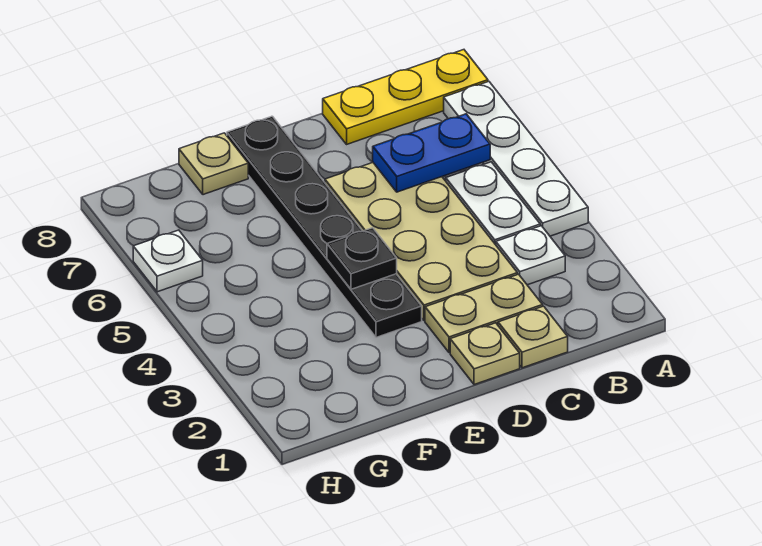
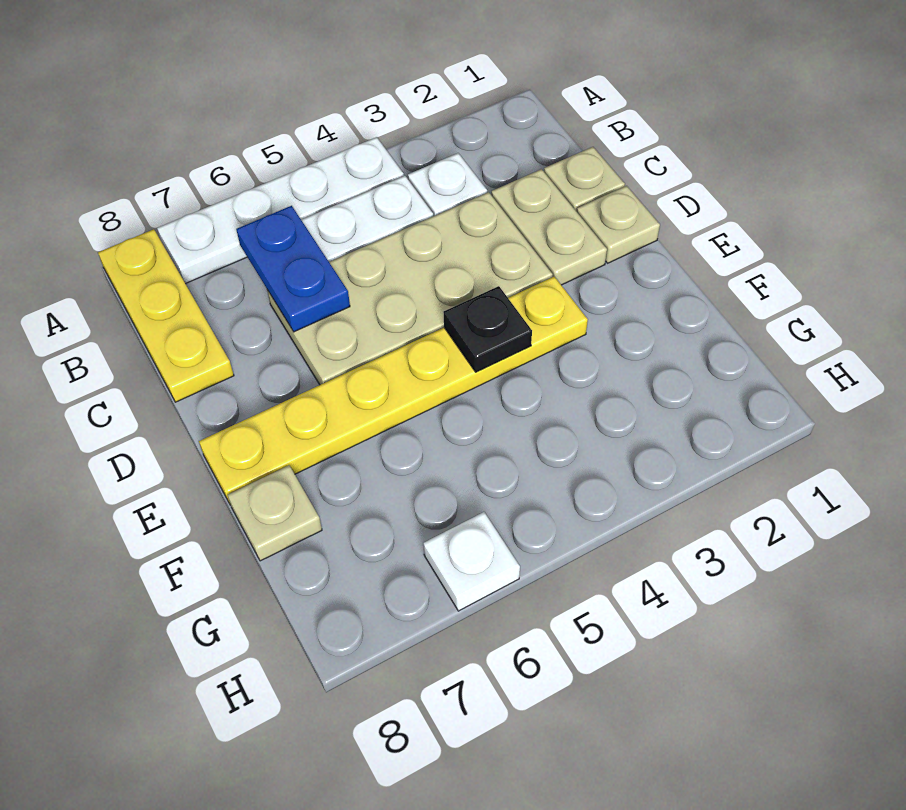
black plate E3:E8 level 1 -> yellow plate E3:E8 level 1

